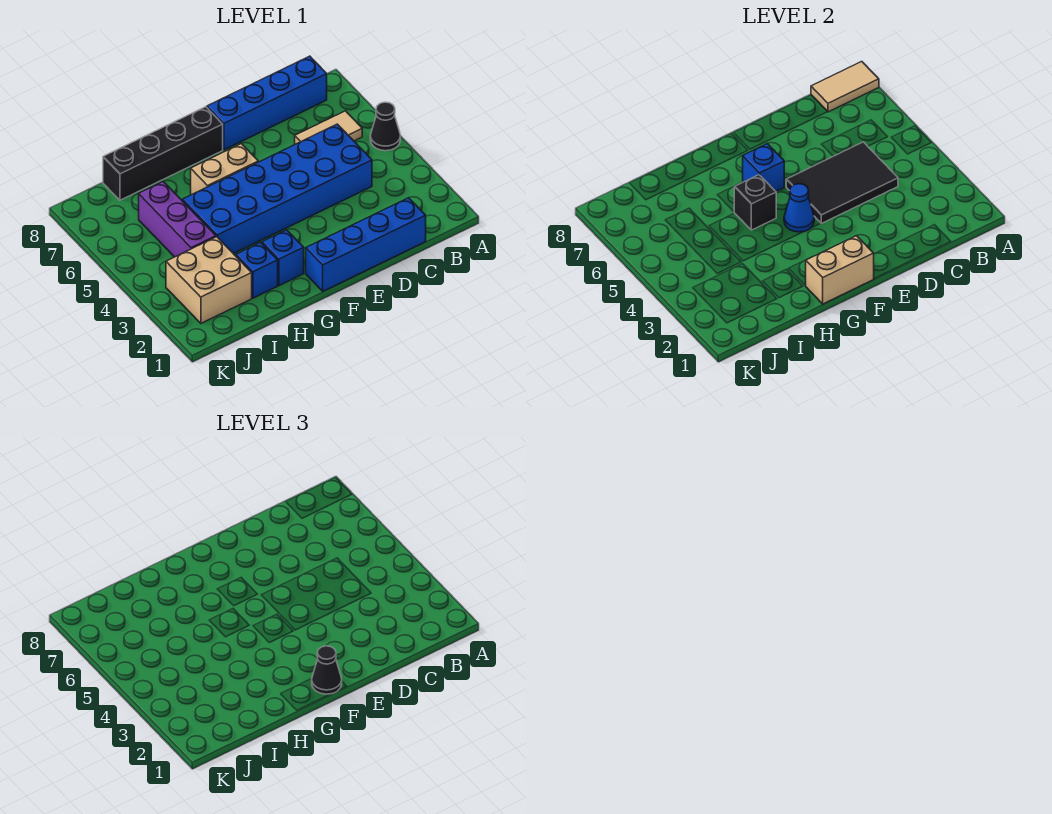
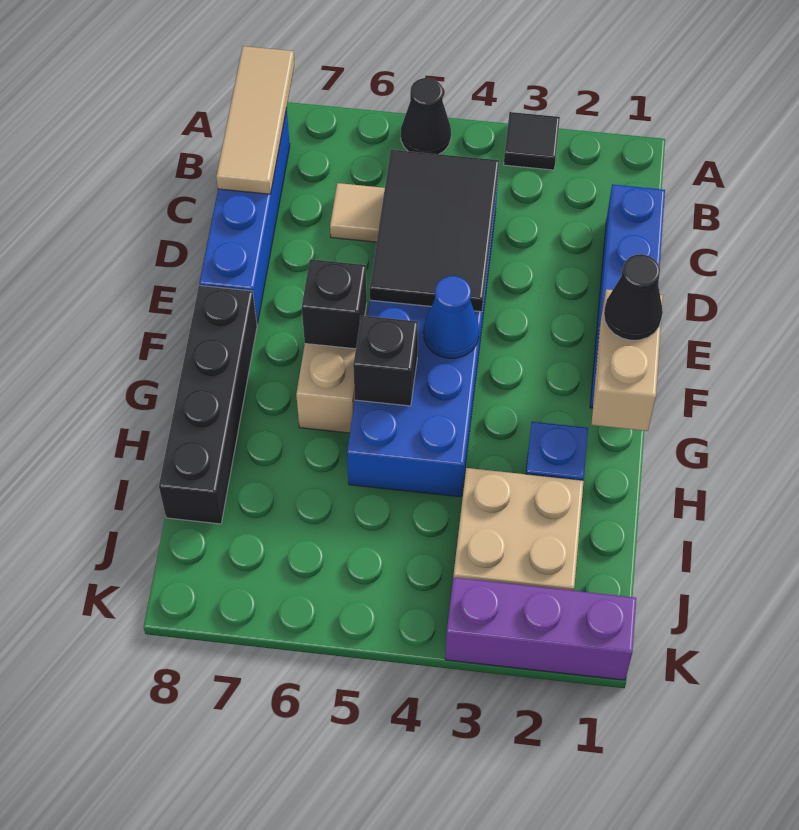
none -> black tile A3 level 1
tan tile A8:B8 level 2 -> tan tile A8:C8 level 2
tan tile B6:C6 level 1 -> tan tile C6 level 1
blue brick F6 level 2 -> black brick F6 level 2
blue brick G2 level 1 -> none
purple brick I4:I6 level 1 -> purple brick K1:K3 level 1

